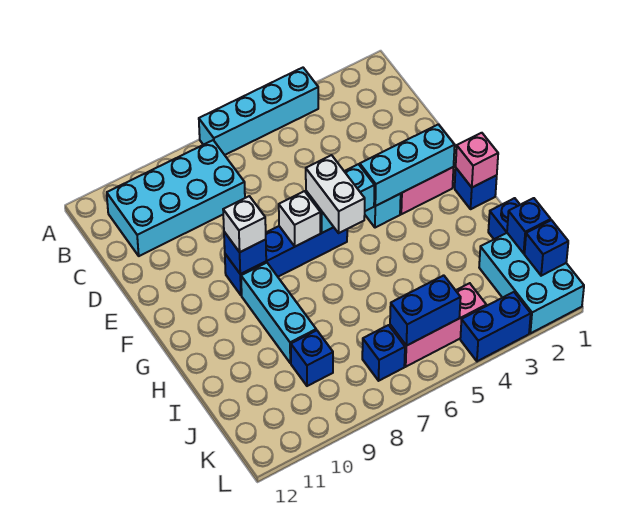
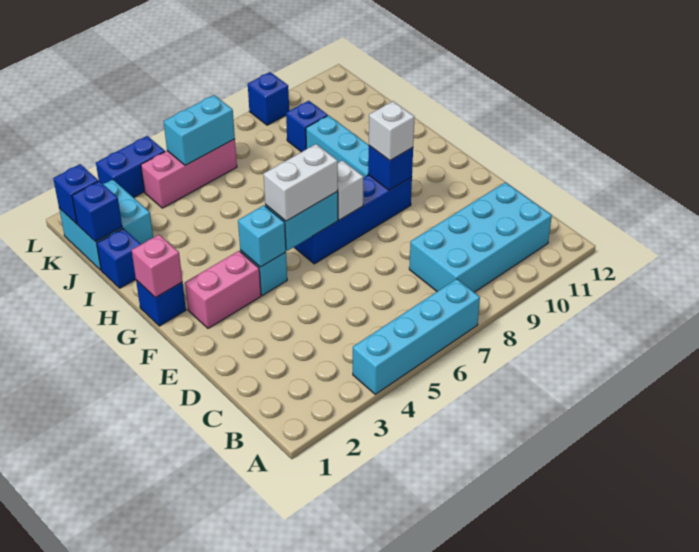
cyan brick F2:F4 level 2 -> cyan brick F4 level 2
white brick F6:G6 level 3 -> white brick F5:F6 level 3
cyan brick J1:L2 level 1 -> cyan brick J1:K2 level 1
blue brick K5:K6 level 2 -> cyan brick K5:K6 level 2
blue brick K7 level 1 -> blue brick L9 level 1

